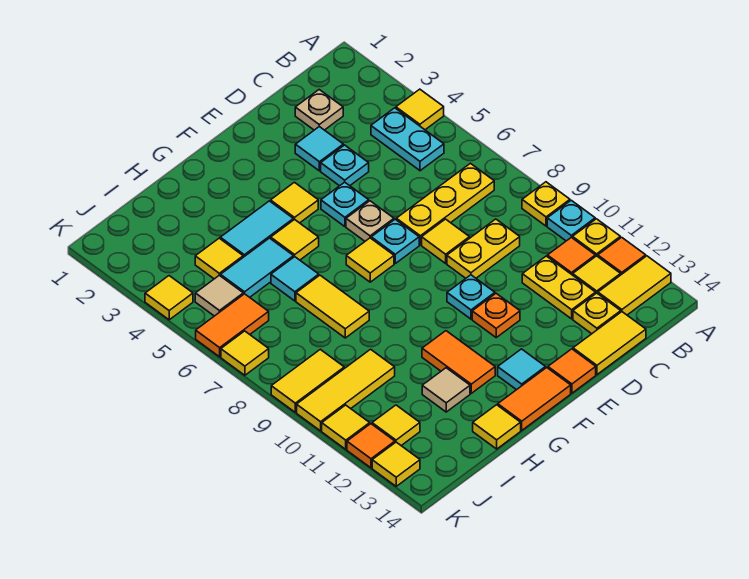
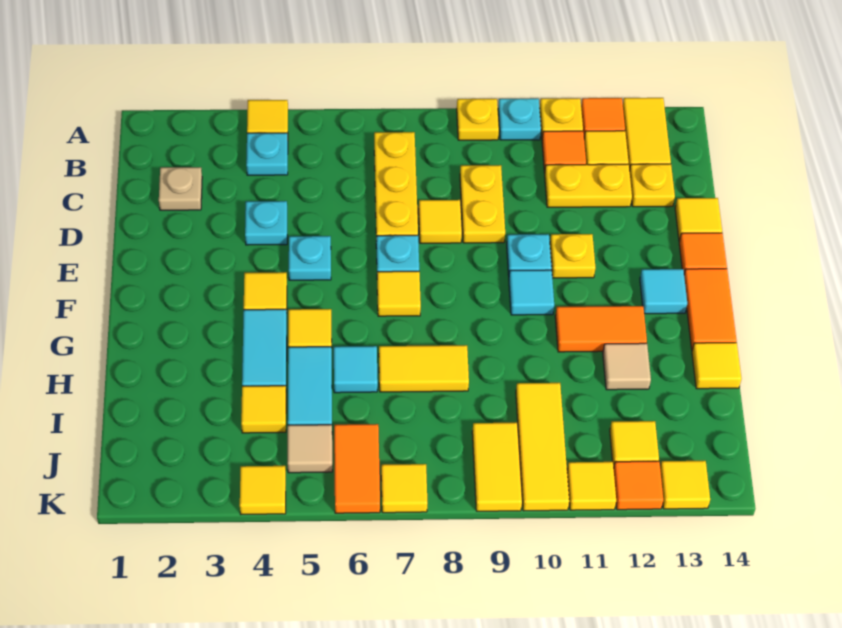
cyan plate B4:B5 level 1 -> cyan plate B4 level 1
yellow tile C14:D14 level 1 -> yellow tile D14 level 1
cyan tile D3 level 1 -> cyan tile F10 level 1
tan plate E6 level 1 -> none
orange plate E11 level 1 -> yellow plate E11 level 1

